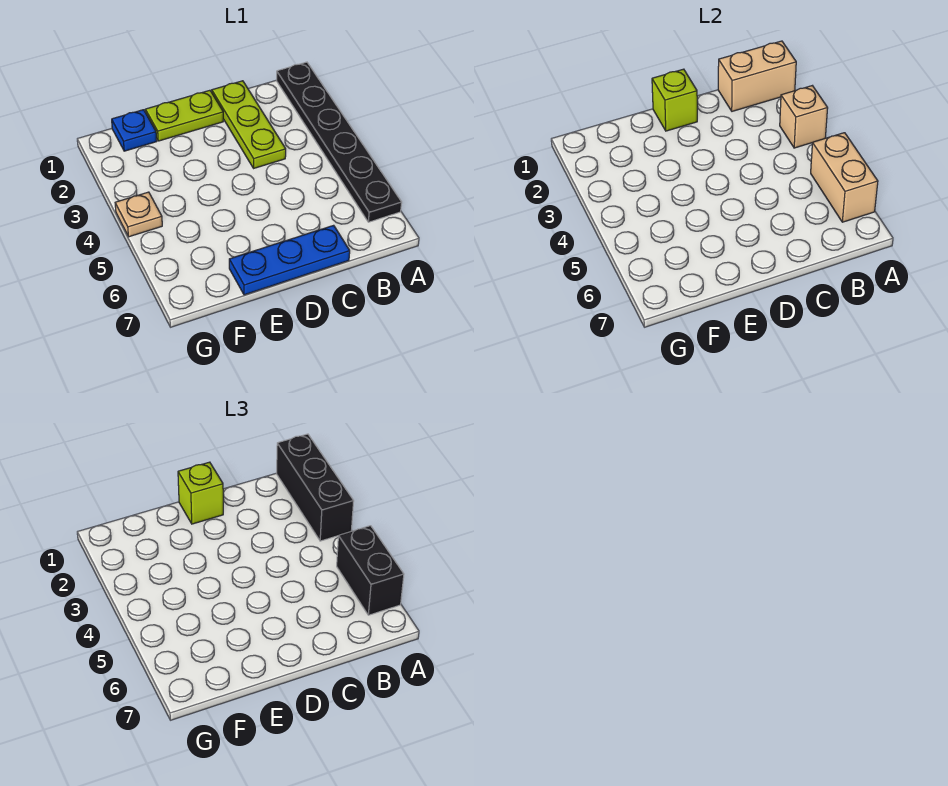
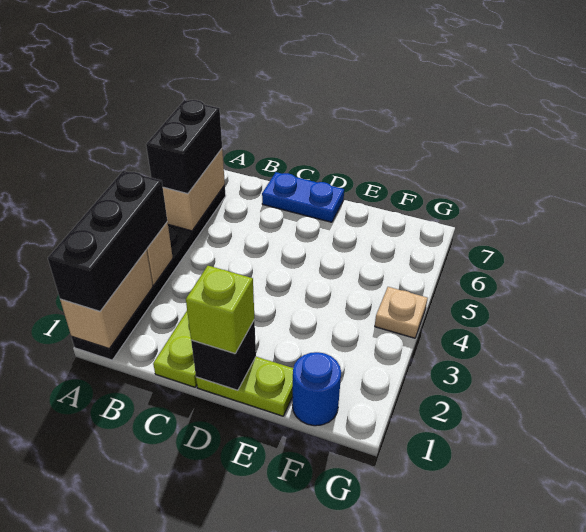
tan brick A1:B1 level 2 -> tan brick A1:A2 level 2
blue plate C7:E7 level 1 -> blue plate C7:D7 level 1
lime brick D1 level 2 -> black brick D1 level 2
blue plate F1 level 1 -> blue round brick F1 level 1

